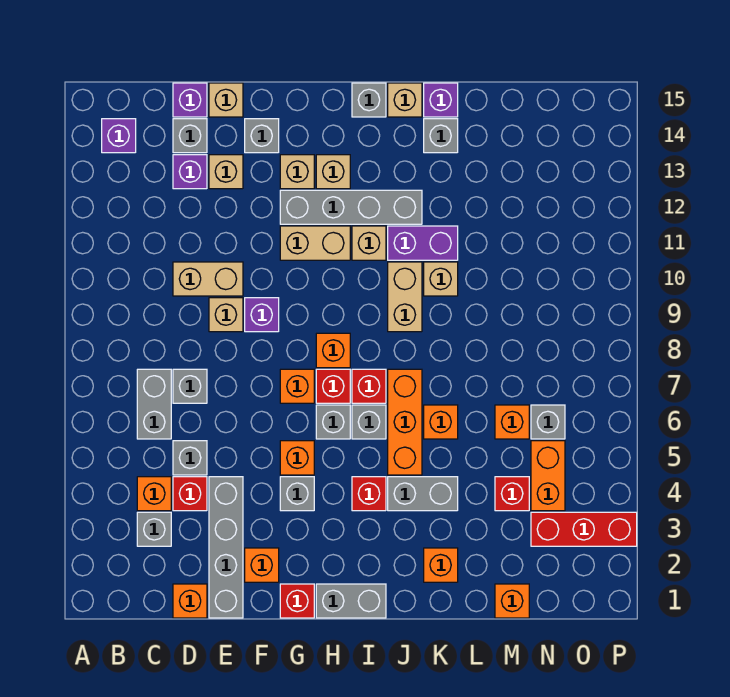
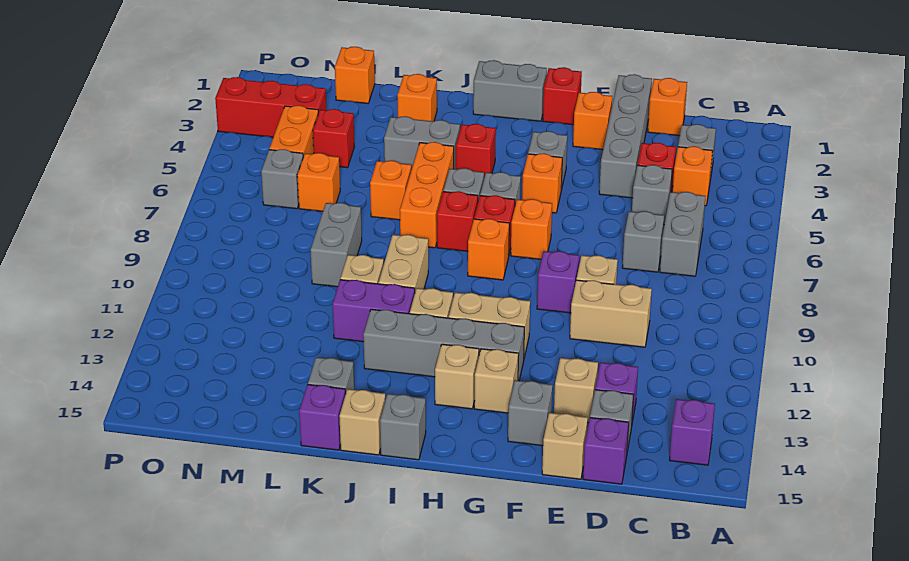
none -> grey brick L8:L9 level 1

